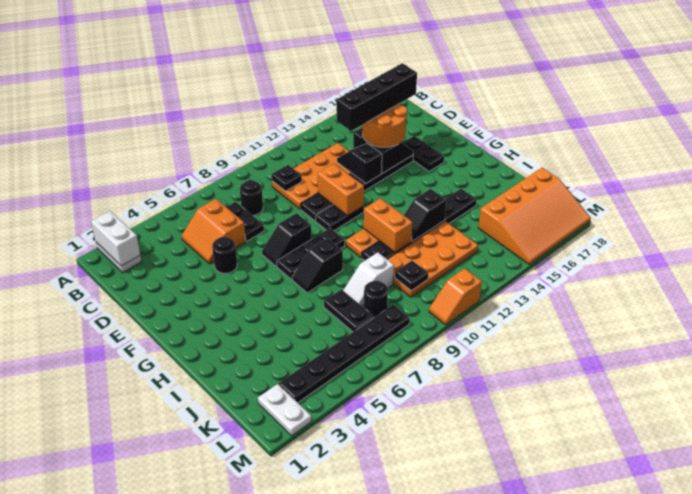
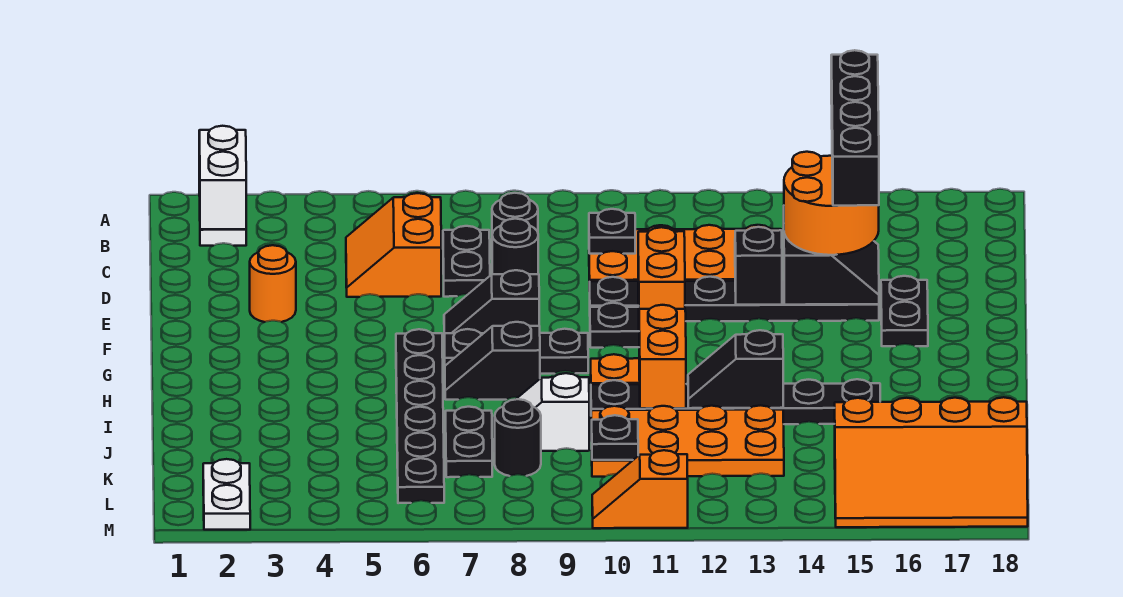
black brick D13:D16 level 4 -> black brick B15:E15 level 4
none -> orange round brick E3 level 1
black round brick E5 level 1 -> black round brick D8 level 1
black plate L3:L8 level 1 -> black plate G6:L6 level 1

